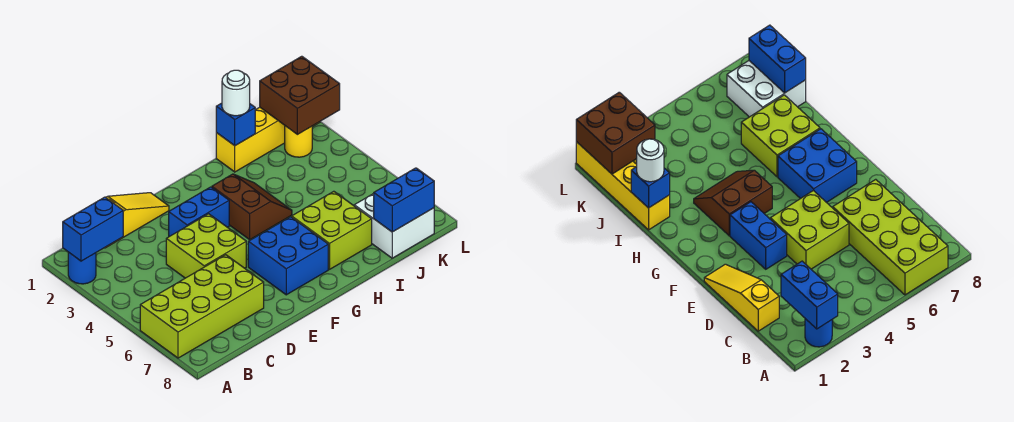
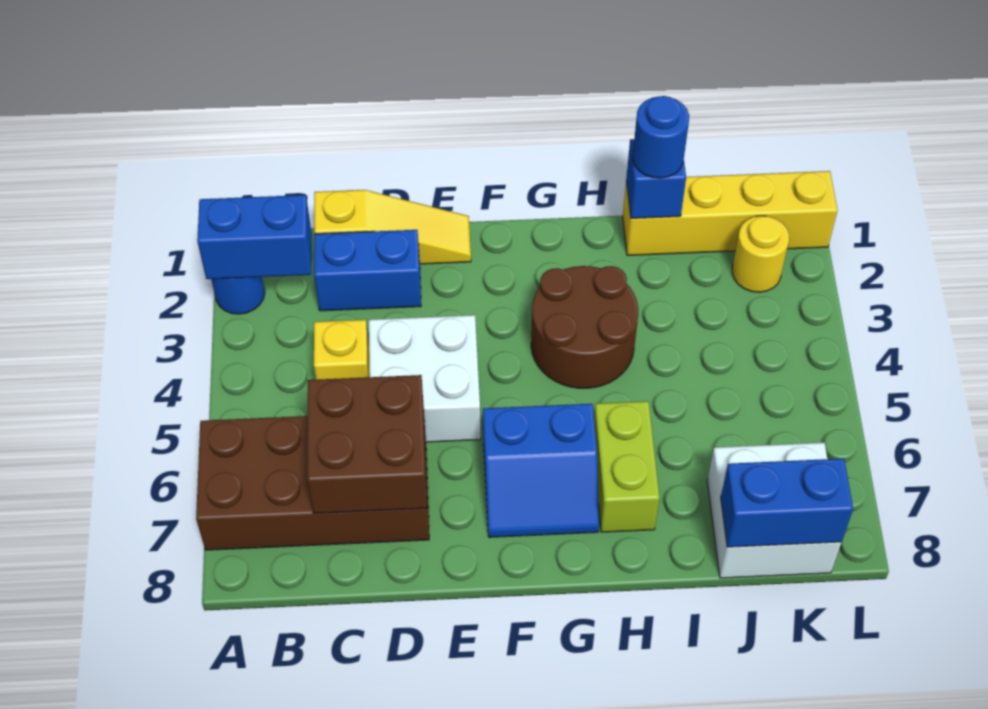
lime brick A6:D7 level 1 -> brown brick A6:D7 level 1
none -> yellow brick C4 level 1
lime brick D4:E5 level 1 -> white brick D4:E5 level 1
blue brick E3:F3 level 1 -> blue brick C2:D2 level 1
blue brick F6:G7 level 1 -> blue slope F6:G7 level 1 top 6
brown slope G3:H4 level 1 top G -> brown round brick G3:H4 level 1
lime brick H6:I7 level 1 -> lime brick H6:H7 level 1
white round brick I1 level 3 -> blue round brick I1 level 3
brown brick K1:L2 level 2 -> brown brick C6:D7 level 2

